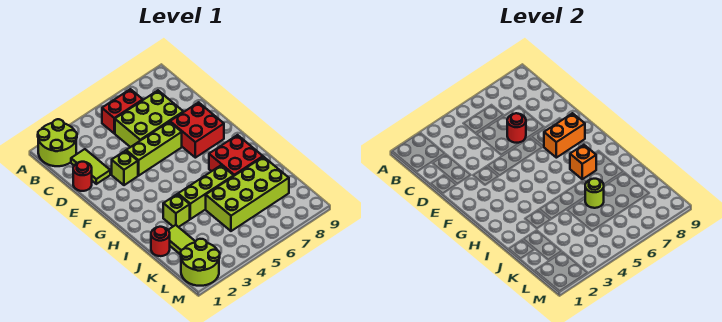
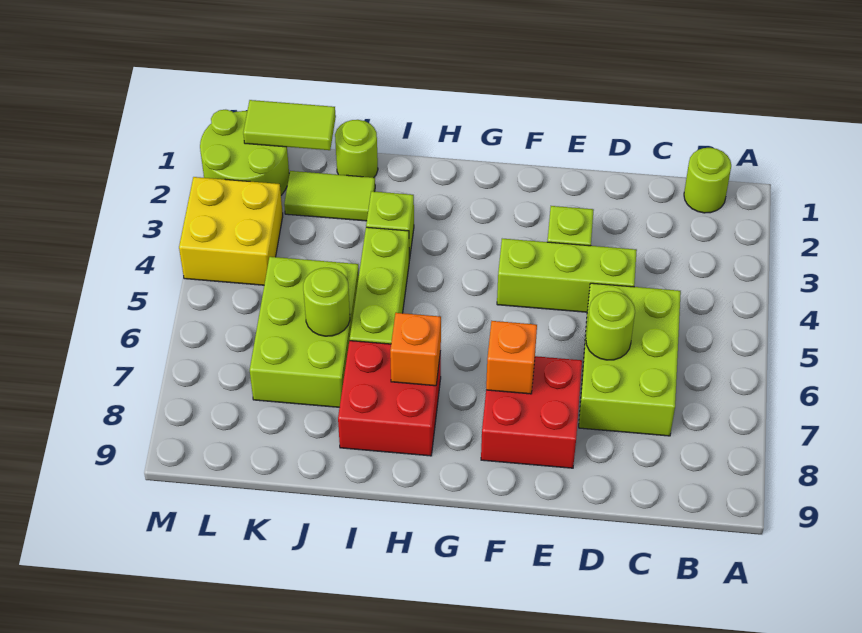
lime round brick A1:B2 level 1 -> lime round brick B1 level 1
red brick B5:B6 level 1 -> none
lime tile C2:D2 level 1 -> lime tile K1:L1 level 2
red round brick D1 level 1 -> none
red round brick D6 level 2 -> lime round brick D6 level 2
lime brick E4:E6 level 1 -> lime brick D4:F4 level 1
orange brick F7:F8 level 2 -> orange brick F7 level 2
red round brick J1 level 1 -> lime round brick J1 level 1
lime brick J5:K8 level 1 -> lime brick J5:K7 level 1
none -> yellow brick L3:M4 level 1

